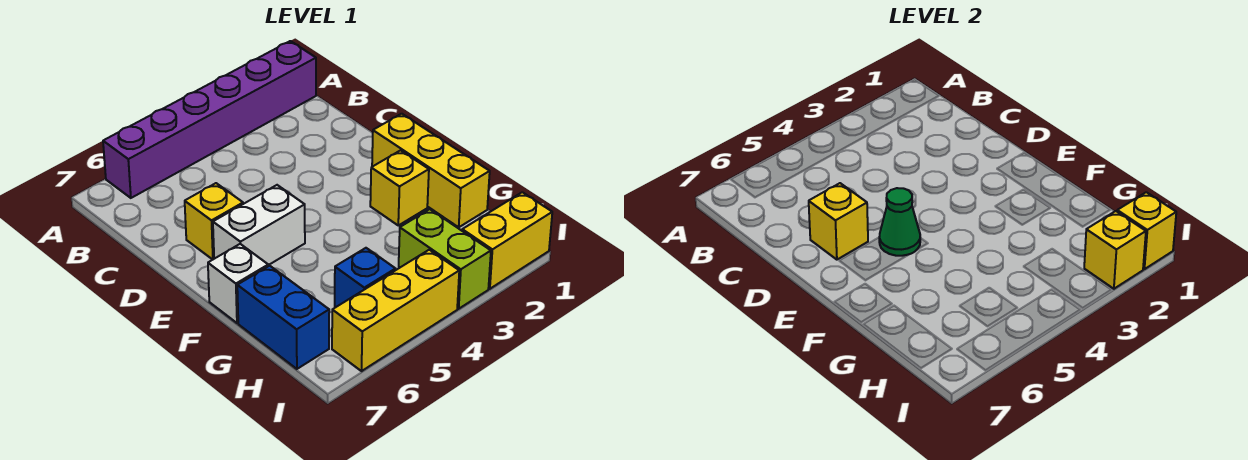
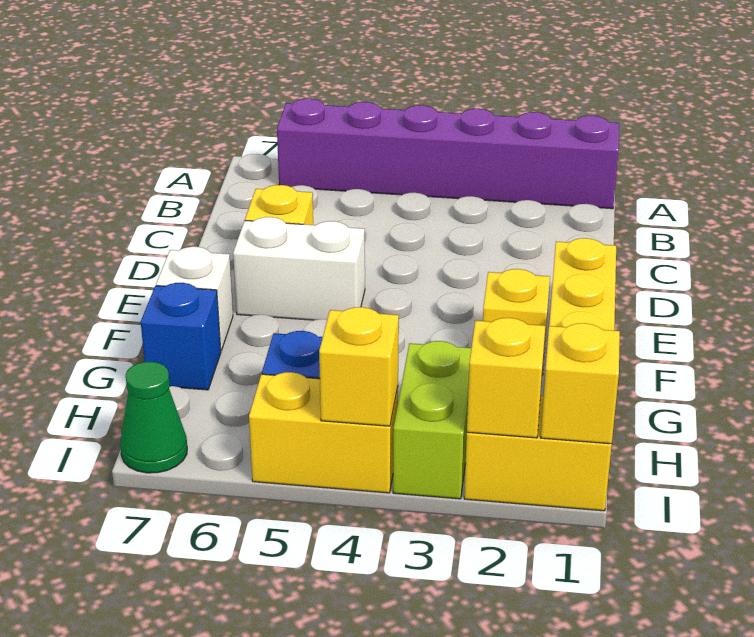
yellow brick D6 level 2 -> yellow brick I4 level 2
green cone E5 level 2 -> green cone I7 level 1
blue brick G7:H7 level 1 -> blue brick G7 level 1
yellow brick I4:I6 level 1 -> yellow brick I4:I5 level 1

